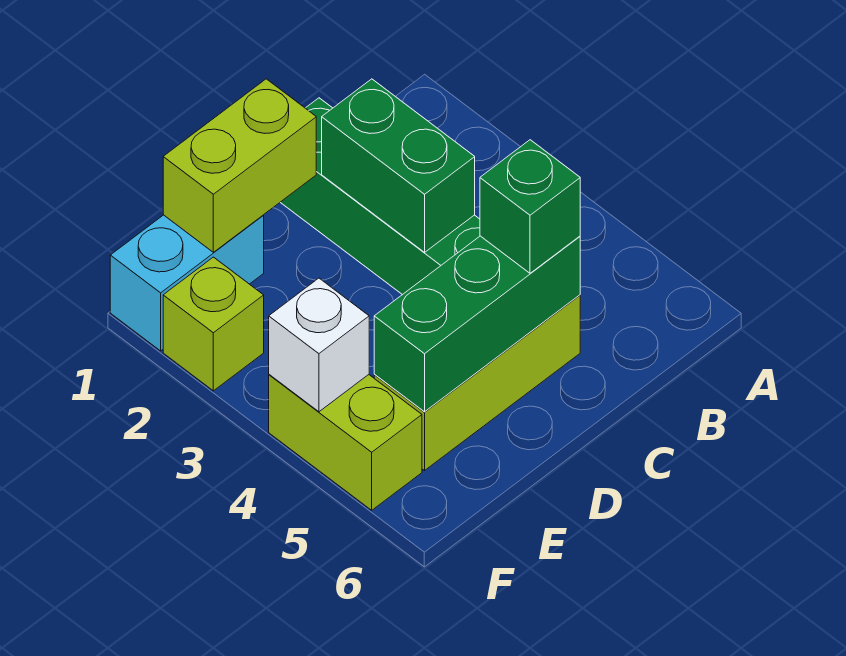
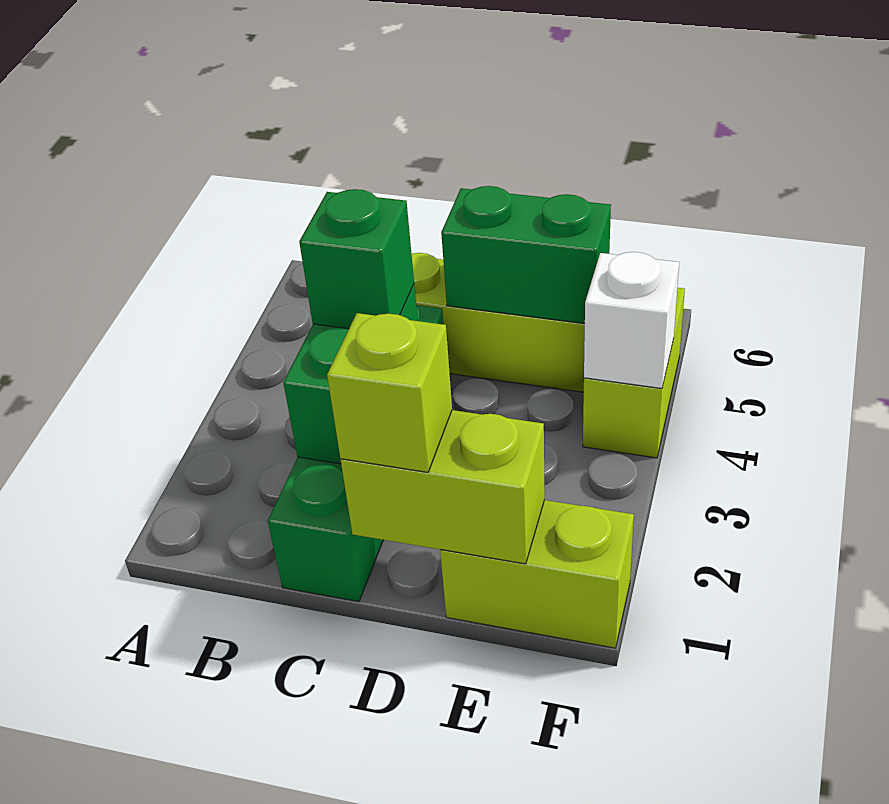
green brick C5:E5 level 2 -> green brick D5:E5 level 2
green brick C5 level 3 -> green brick C3 level 3
cyan brick E1:F1 level 1 -> lime brick E1:F1 level 1
lime brick F2 level 1 -> lime brick D1 level 3

